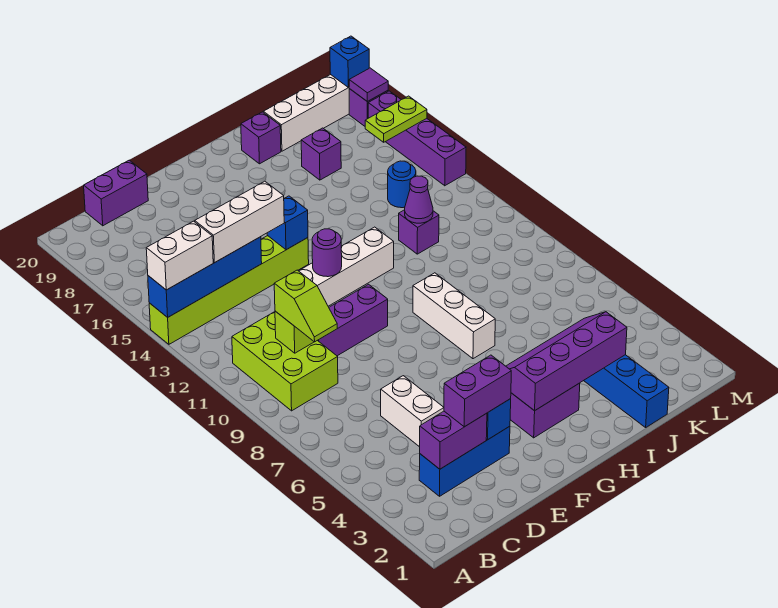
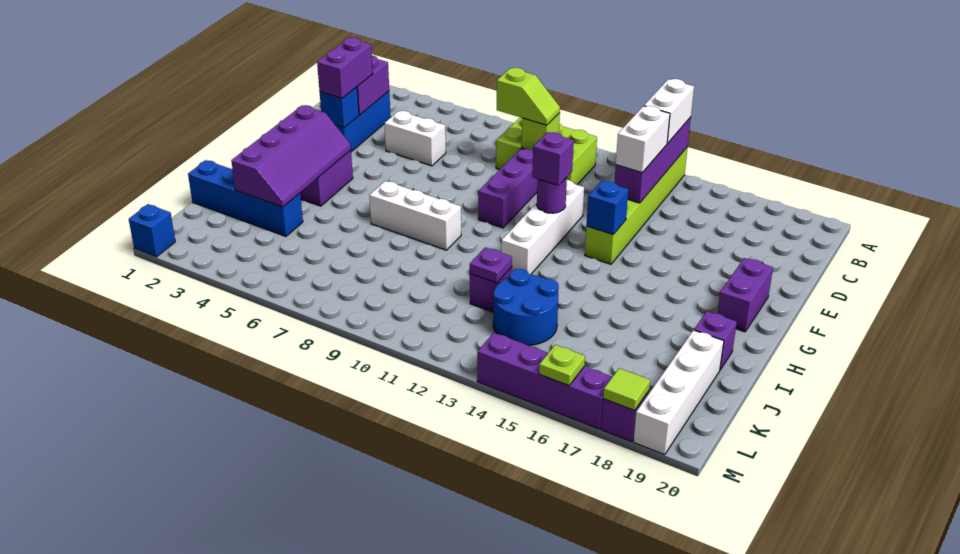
blue brick A14:D14 level 2 -> purple brick A14:D14 level 2
lime slope C9:C10 level 3 top 10 -> lime slope C9:C10 level 3 top 9
white brick C14:E14 level 3 -> white brick C14:D14 level 3
purple brick C20:D20 level 1 -> purple brick F19:G19 level 1
purple cone J12 level 2 -> purple plate J12 level 2
purple brick J17 level 1 -> purple brick F12 level 3
blue round brick K14 level 1 -> blue round brick J13:K14 level 1
lime plate L16:M16 level 2 -> lime plate M16 level 2
purple tile M18 level 2 -> lime tile M18 level 2
blue brick M19 level 2 -> blue brick M1 level 1

